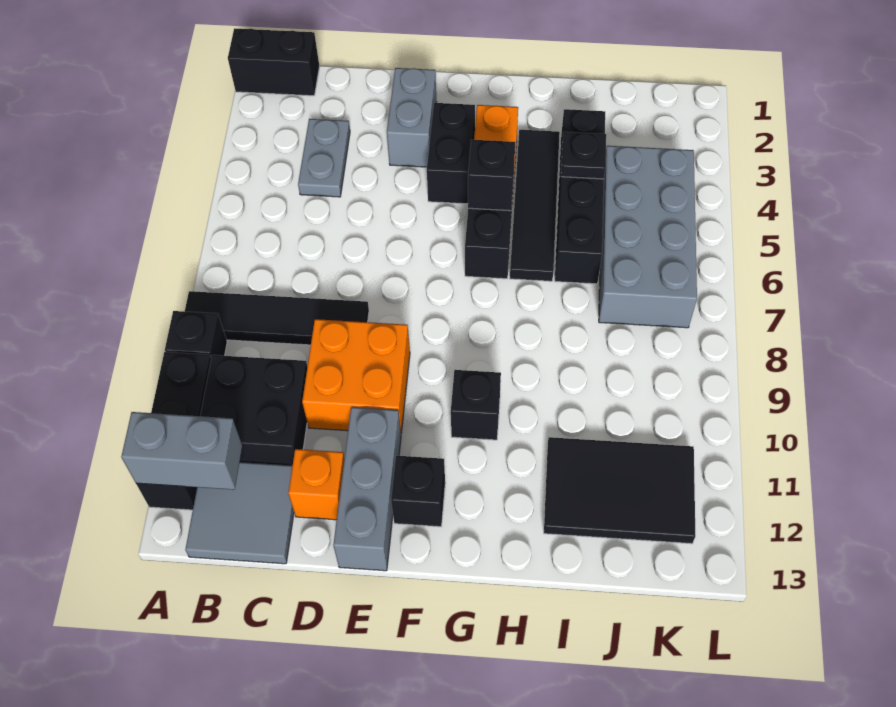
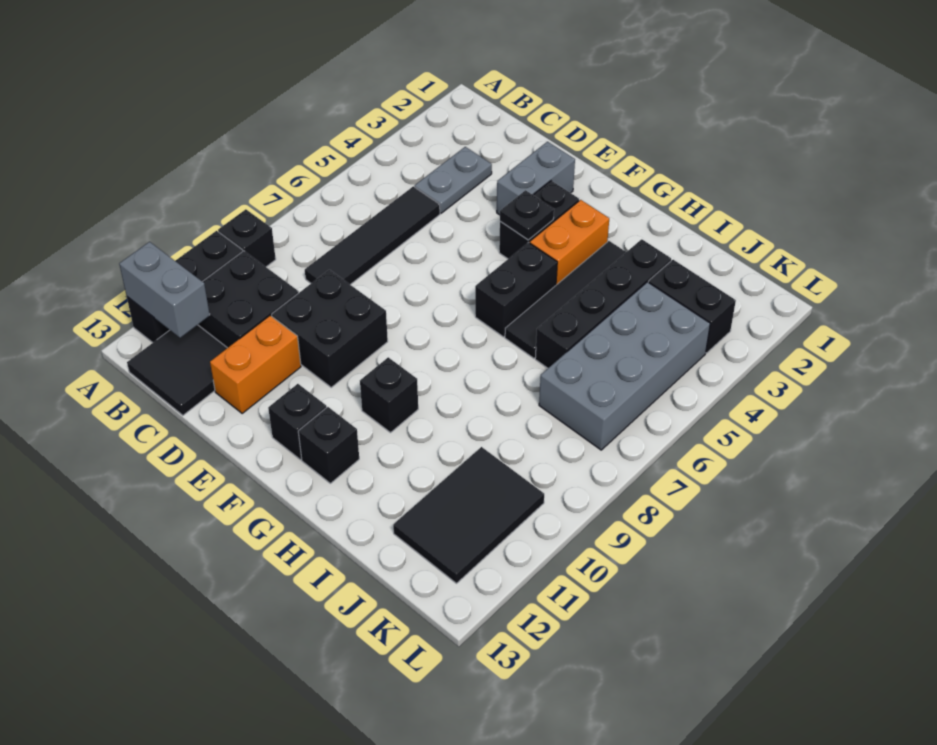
black brick A1:B1 level 1 -> black brick J3:K3 level 1
black tile A8:D8 level 1 -> black tile C5:C8 level 1
grey tile B12:C13 level 1 -> black tile B12:C13 level 1
orange brick D9:E10 level 1 -> black brick D9:E10 level 1
orange brick D12 level 1 -> orange brick D11:D12 level 1
grey brick E11:E13 level 1 -> none
black brick G5 level 2 -> black brick G12 level 1
black plate I4 level 2 -> black plate F4 level 2
black tile I11:K12 level 1 -> black tile J10:K12 level 1

